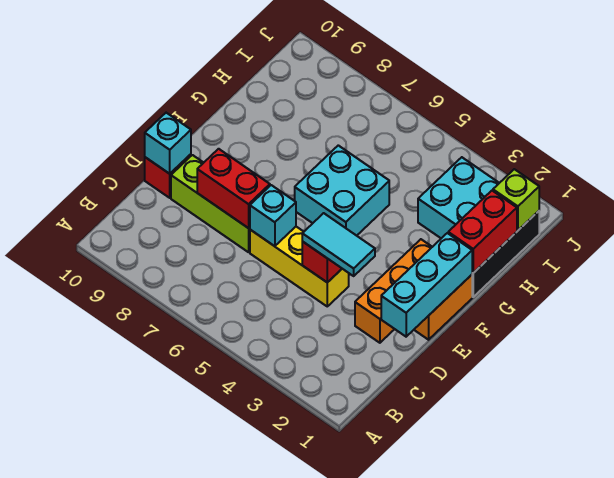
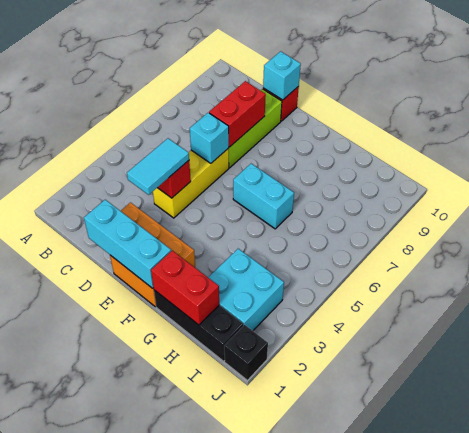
cyan brick F5:G6 level 1 -> cyan brick F6:G6 level 1
lime brick I1 level 2 -> none
none -> black brick J1 level 1

